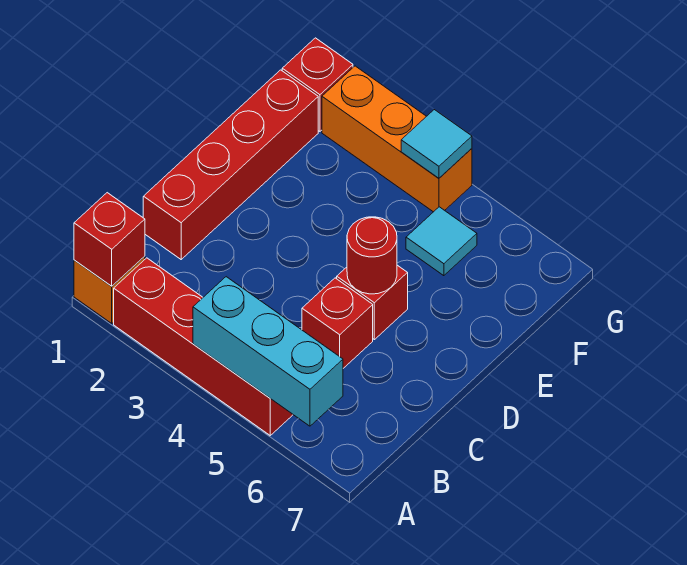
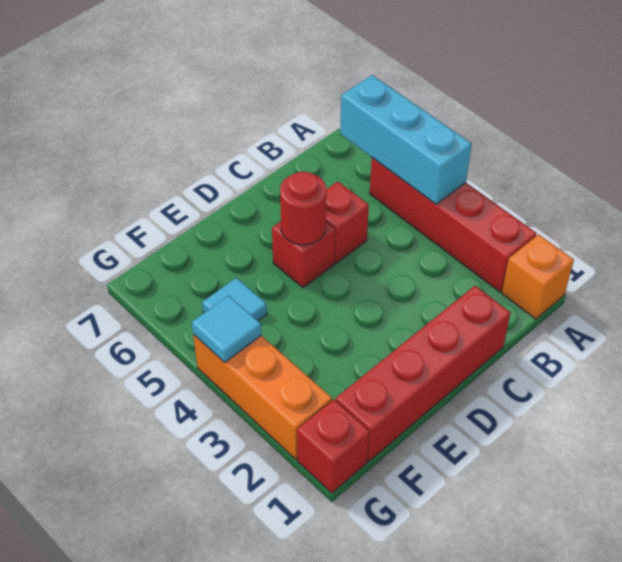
red brick A1 level 2 -> none

